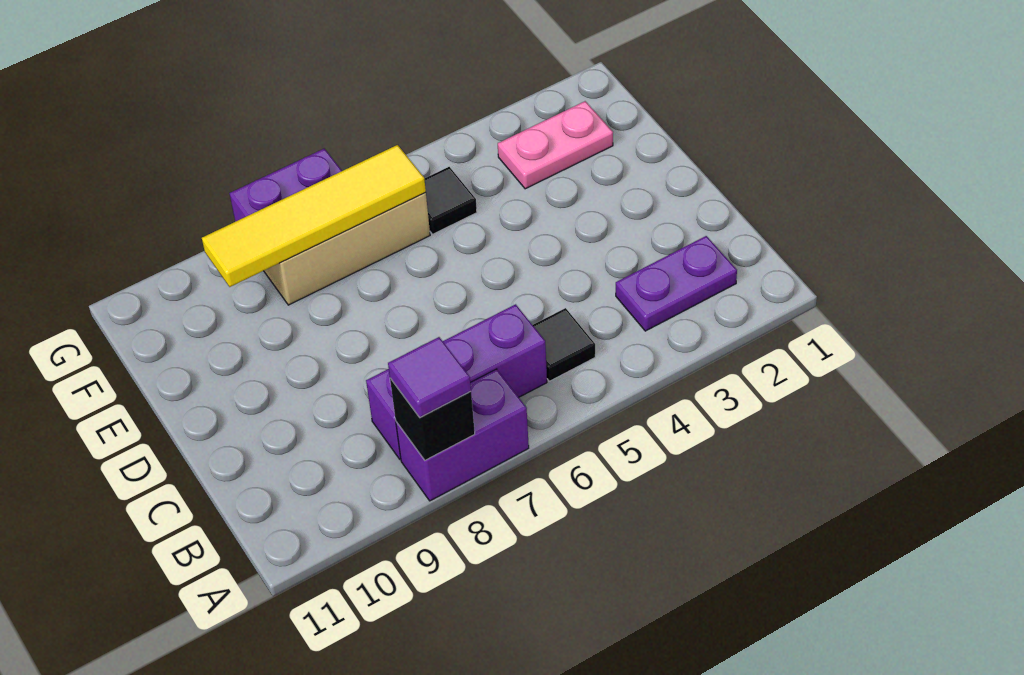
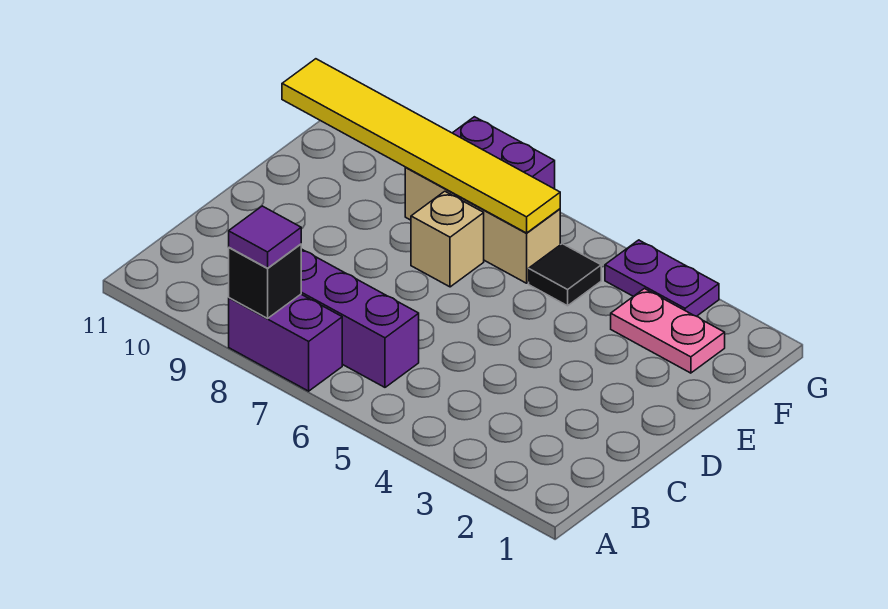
purple plate B2:B3 level 1 -> purple plate G3:G4 level 1
black tile B5 level 1 -> none
none -> tan brick E7 level 1
yellow tile F6:F9 level 2 -> yellow tile F6:F11 level 2

